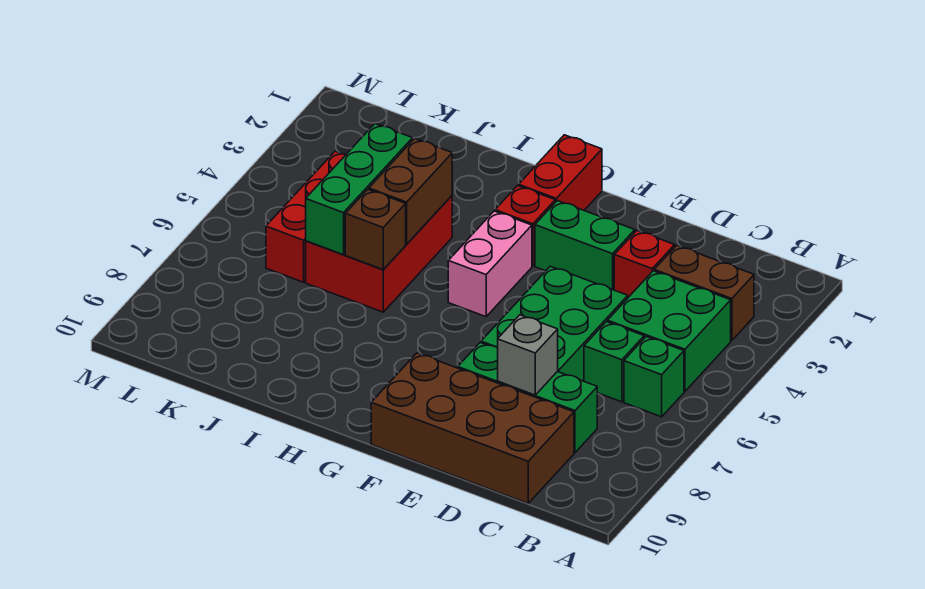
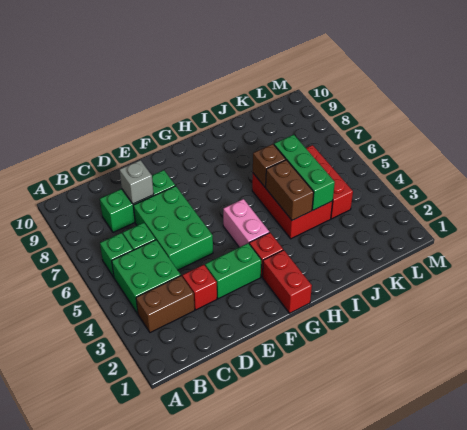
brown brick C9:F10 level 1 -> none

